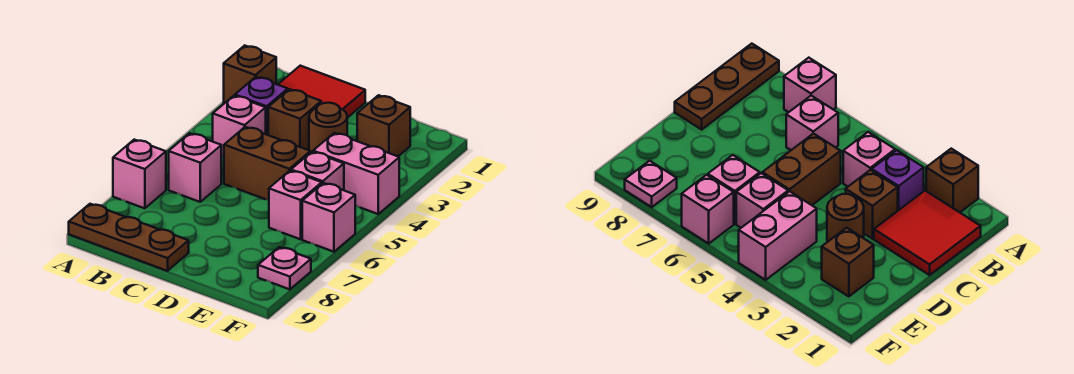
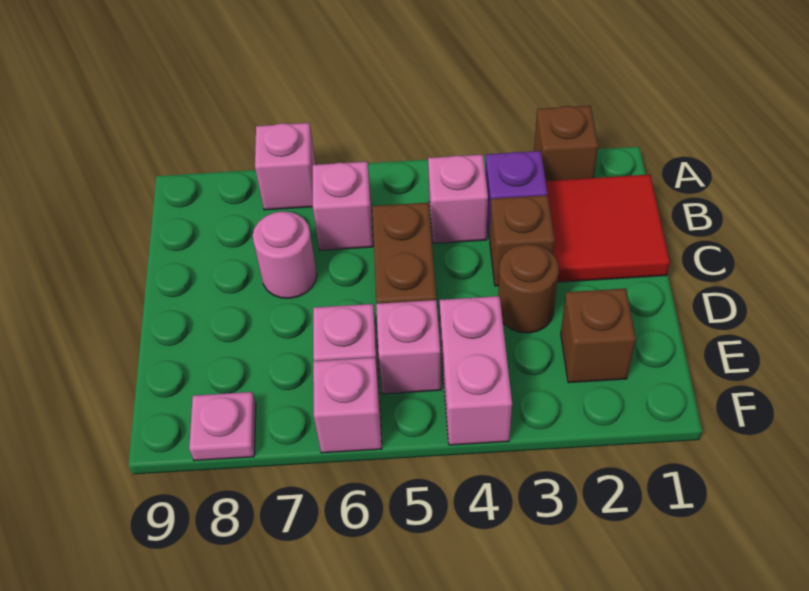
brown plate A9:C9 level 1 -> none
none -> pink round brick C7 level 1

